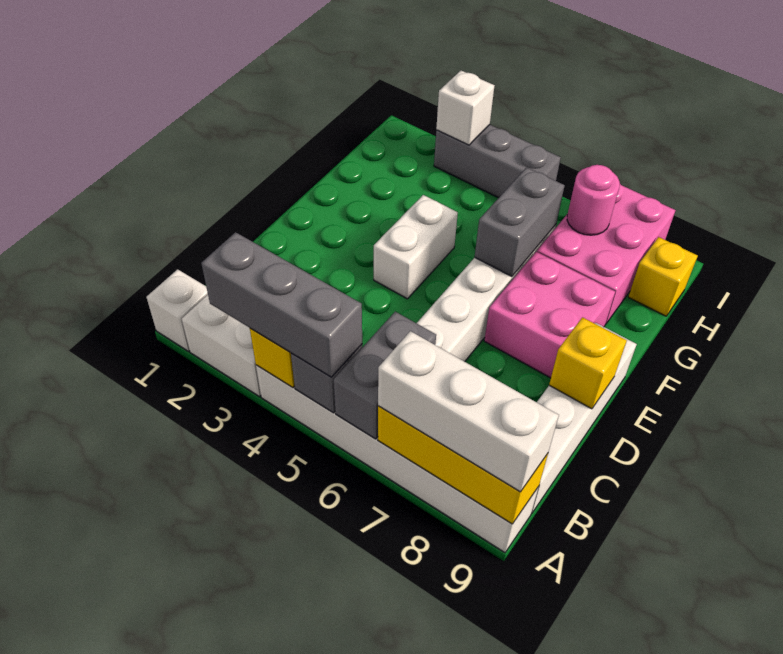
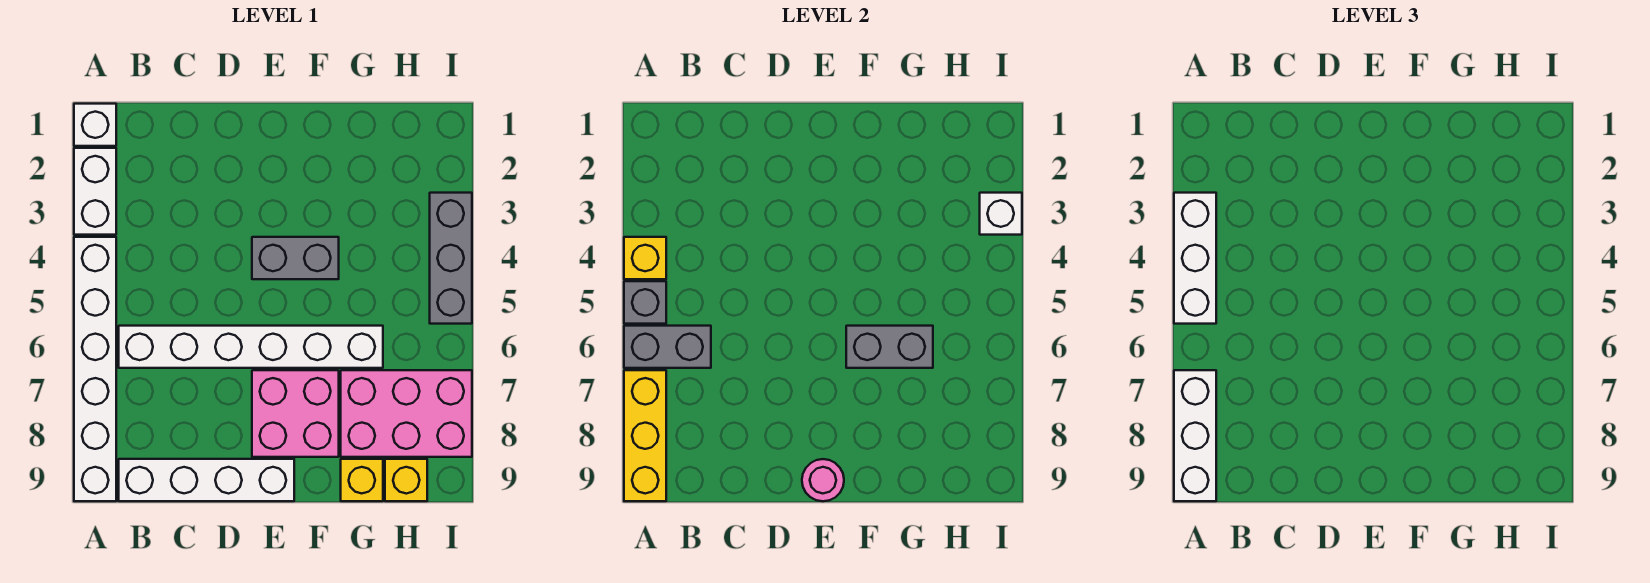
grey brick A3:A5 level 3 -> white brick A3:A5 level 3
yellow brick D9 level 2 -> yellow brick G9 level 1
white brick E4:F4 level 1 -> grey brick E4:F4 level 1
pink round brick H7 level 2 -> pink round brick E9 level 2

